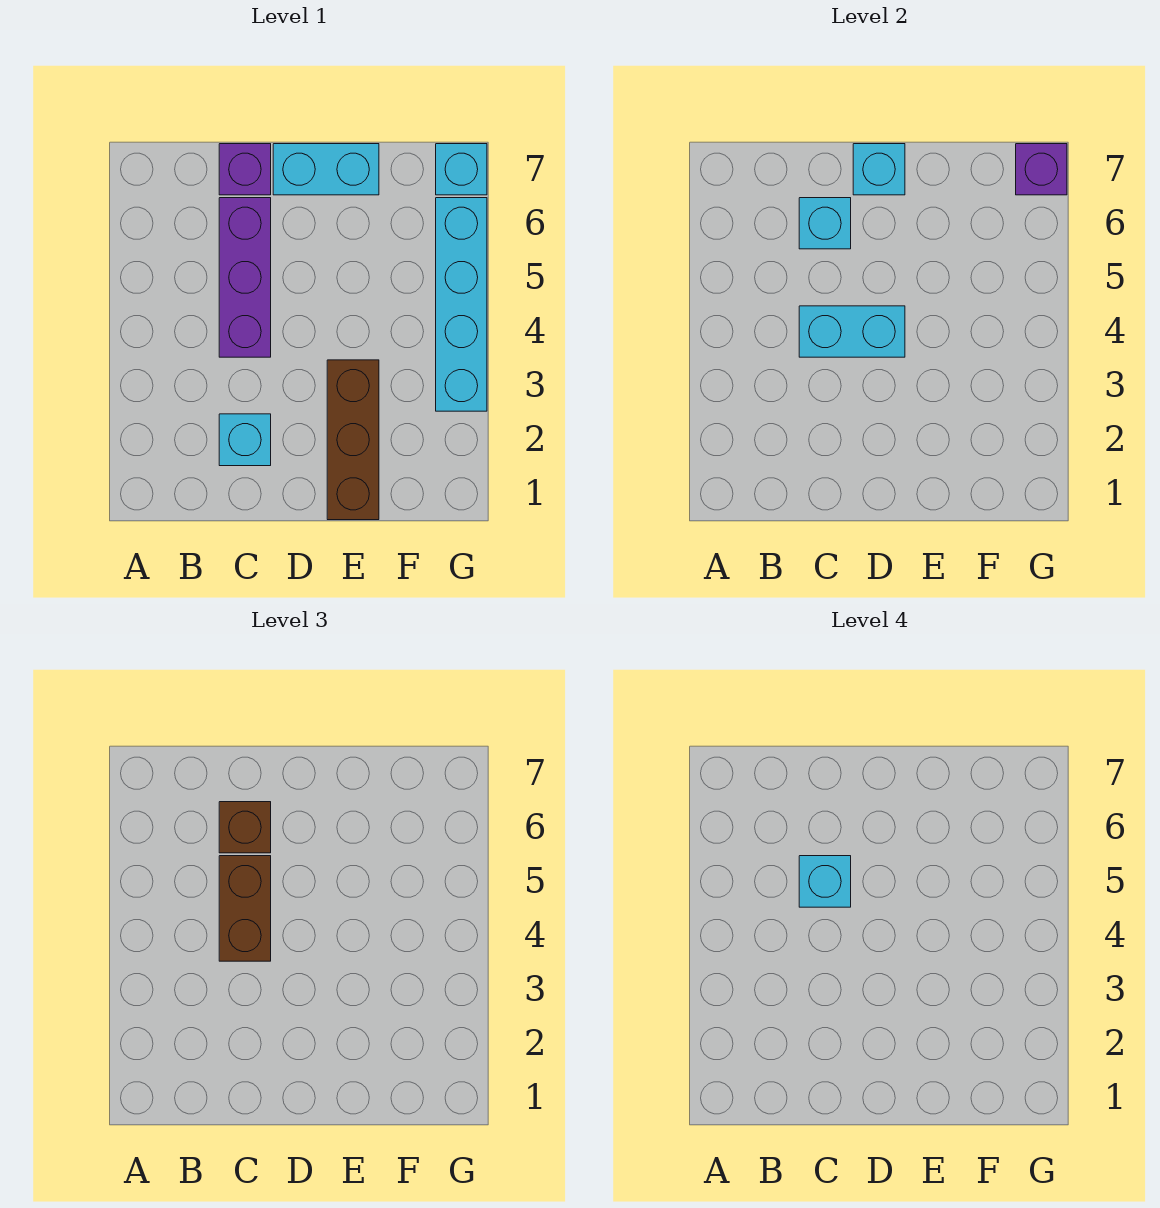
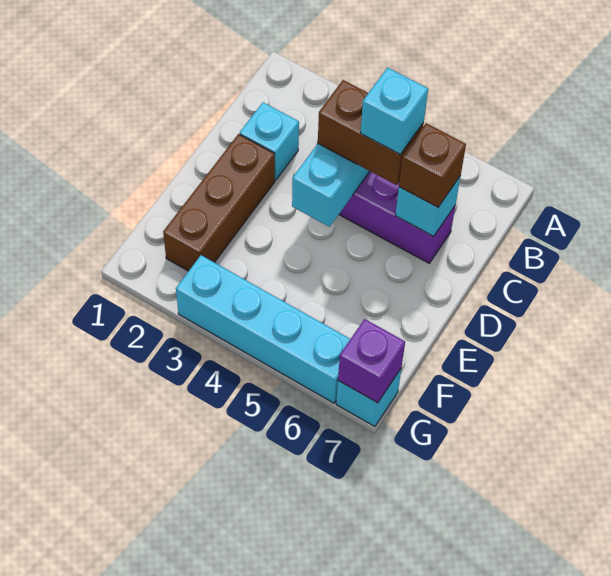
purple brick C7 level 1 -> none
cyan brick D7:E7 level 1 -> none
cyan brick D7 level 2 -> none
brown brick E1:E3 level 1 -> brown brick D2:F2 level 1

